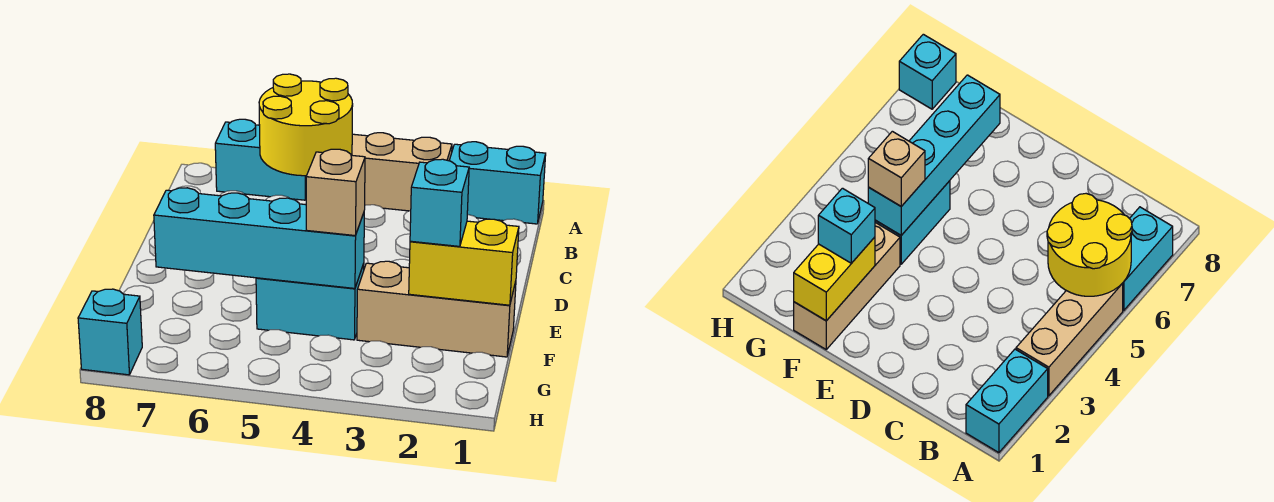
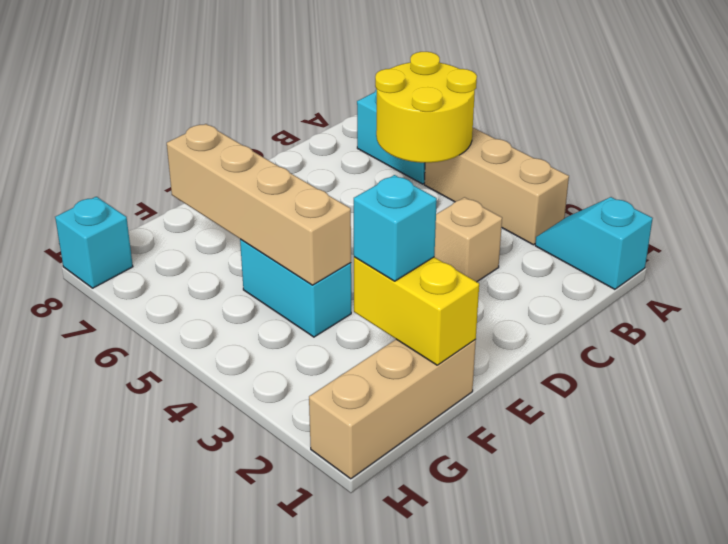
cyan brick A1:A2 level 1 -> cyan slope A1:A2 level 1 top 1
tan brick F1:F3 level 1 -> tan brick F1:H1 level 1
cyan brick F4:F7 level 2 -> tan brick F4:F7 level 2
tan brick F4 level 3 -> tan brick C3 level 1

